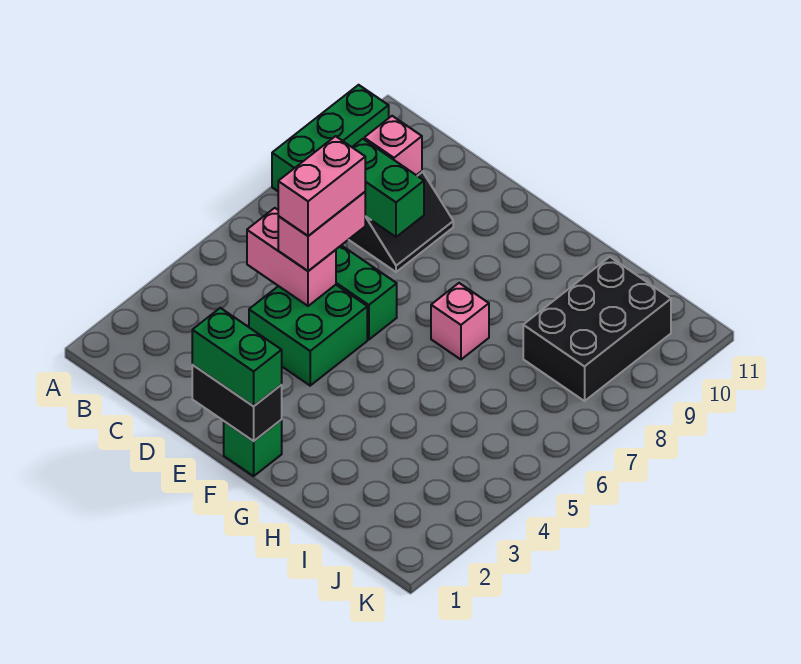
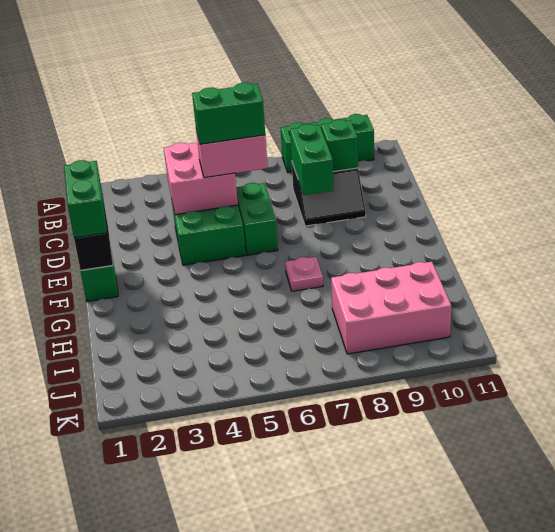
pink brick C5:D5 level 2 -> pink brick C4:D5 level 2
pink brick C9 level 2 -> green brick C9 level 2
pink brick D5:D6 level 4 -> green brick D5:D6 level 4
pink brick G7 level 1 -> pink plate G7 level 1
black brick I8:J10 level 1 -> pink brick I8:J10 level 1

